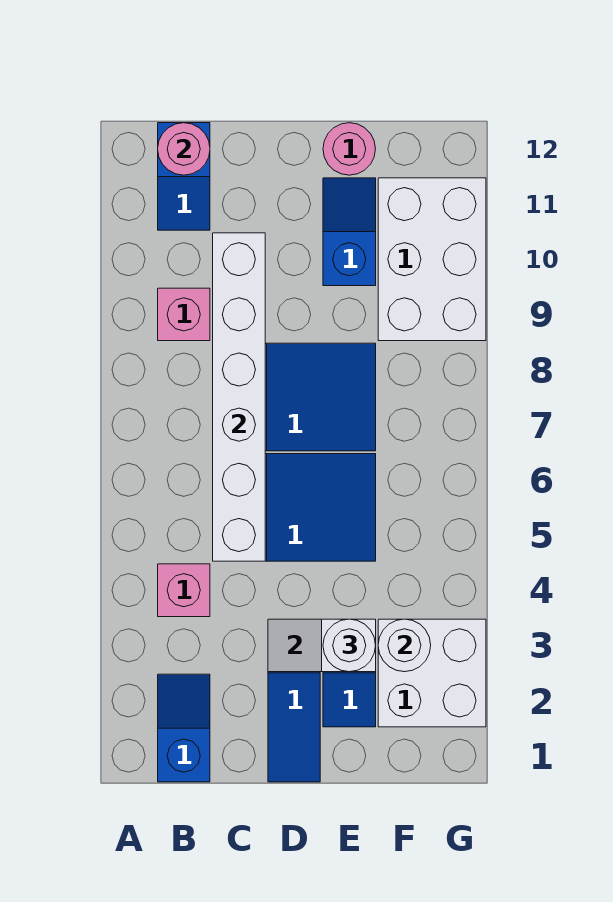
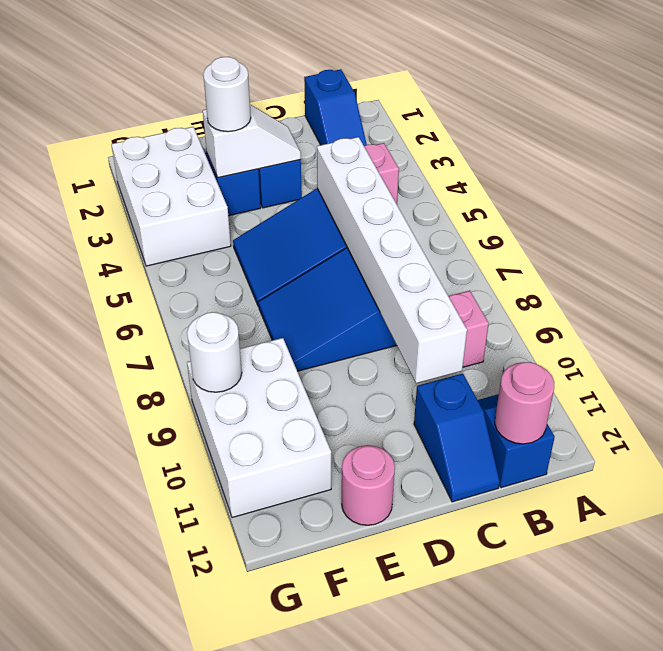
blue slope E10:E11 level 1 top 10 -> blue slope C11:C12 level 1 top 11
white brick F2:G3 level 1 -> white brick F2:G4 level 1
white round brick F3 level 2 -> white round brick G9 level 2

